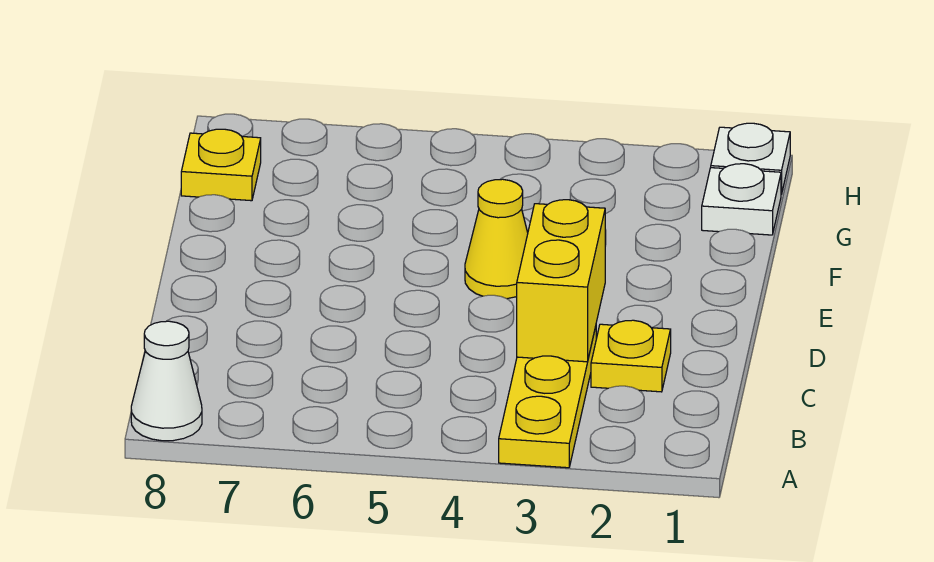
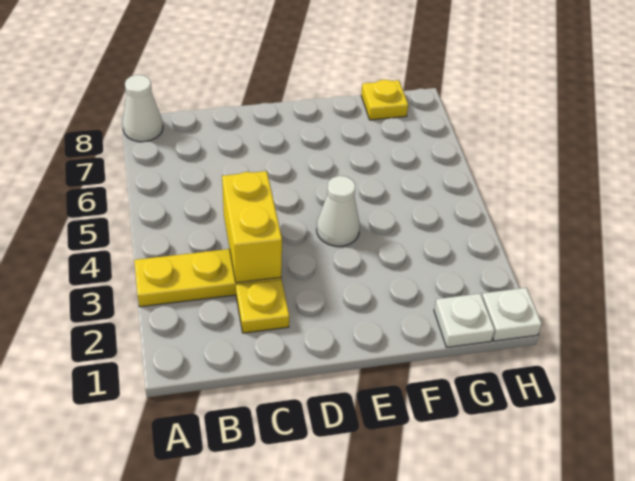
yellow brick C3:D3 level 2 -> yellow brick C3:C4 level 2
yellow cone E4 level 1 -> white cone E4 level 1

